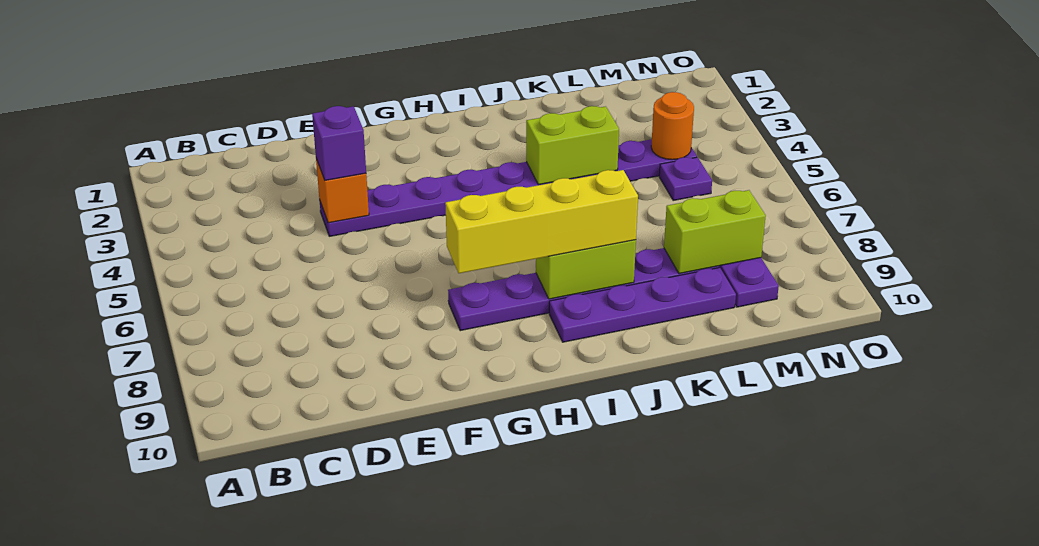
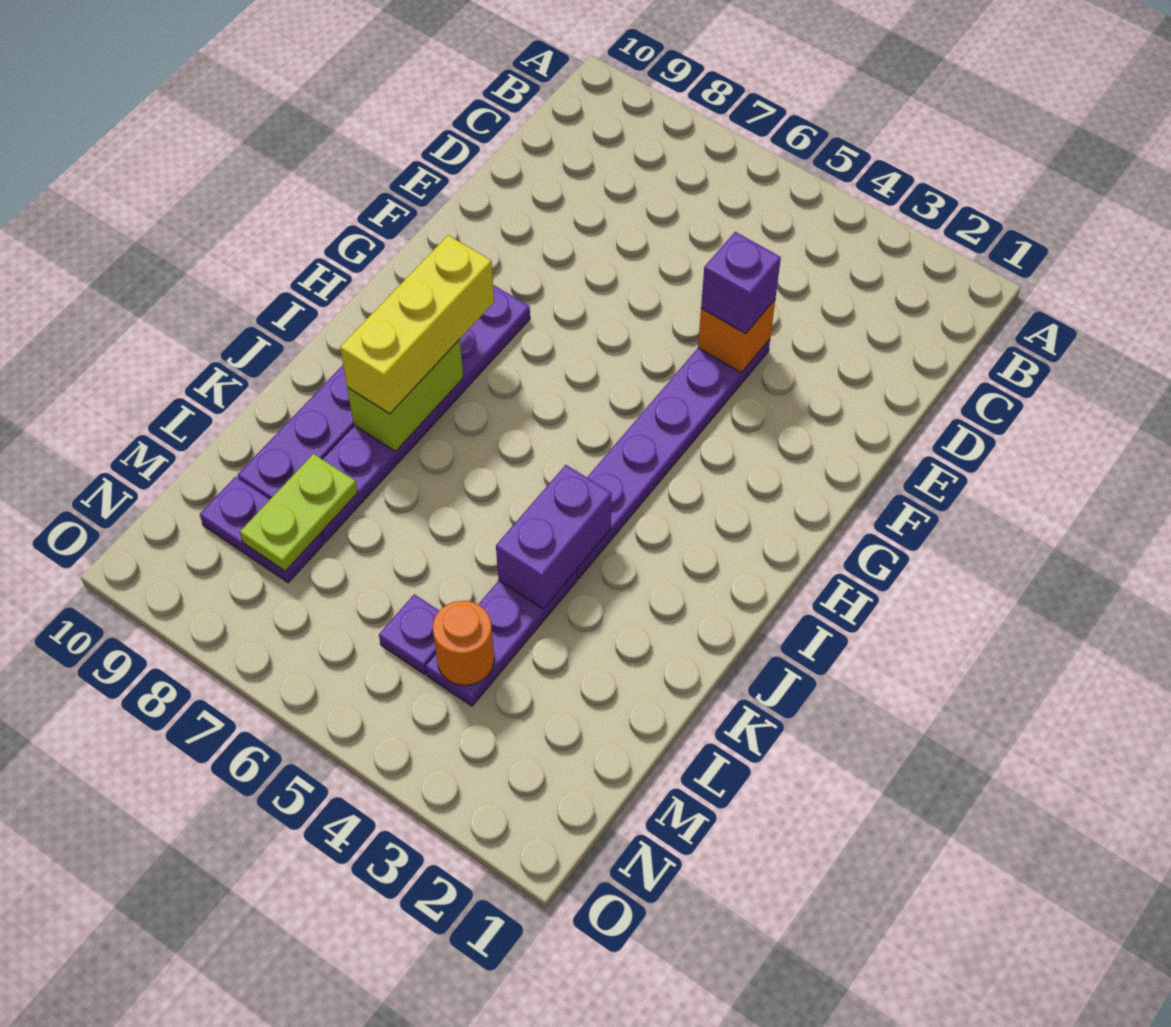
yellow brick G8:J8 level 3 -> yellow brick H8:J8 level 3
lime brick J4:K4 level 2 -> purple brick J4:K4 level 2
lime brick L8:M8 level 2 -> lime plate L8:M8 level 2

